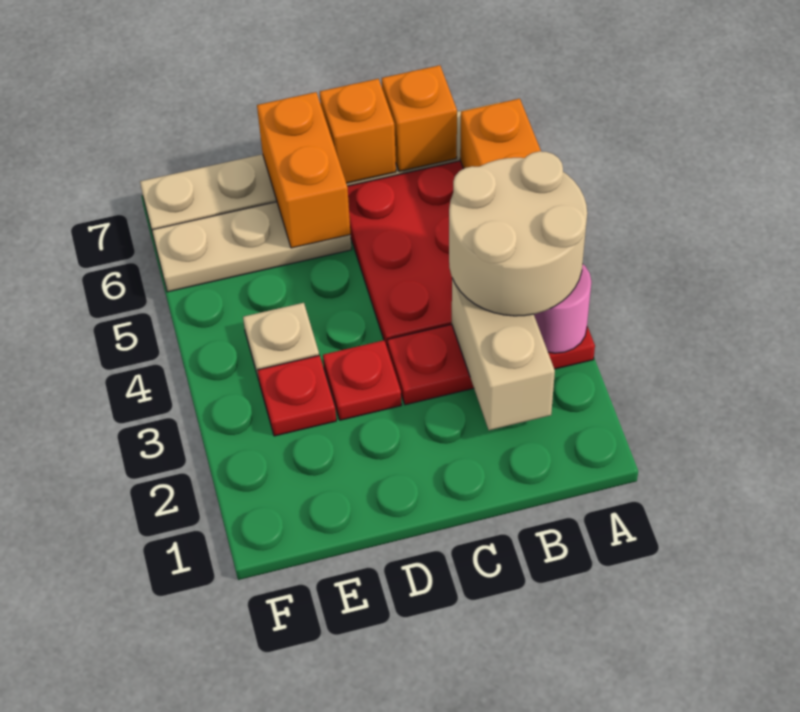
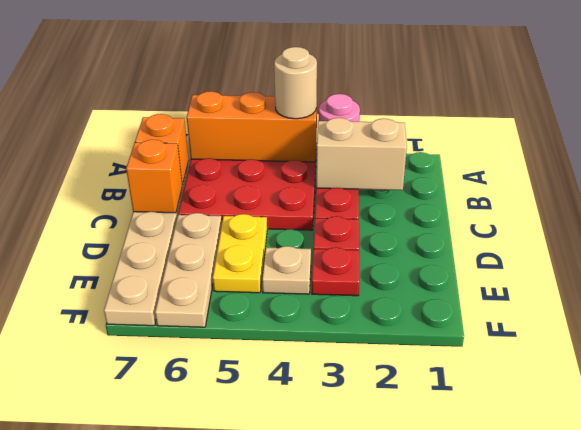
tan round brick A3:B4 level 3 -> tan round brick A4 level 3
none -> yellow plate D5:E5 level 1
orange brick D6:D7 level 2 -> none

